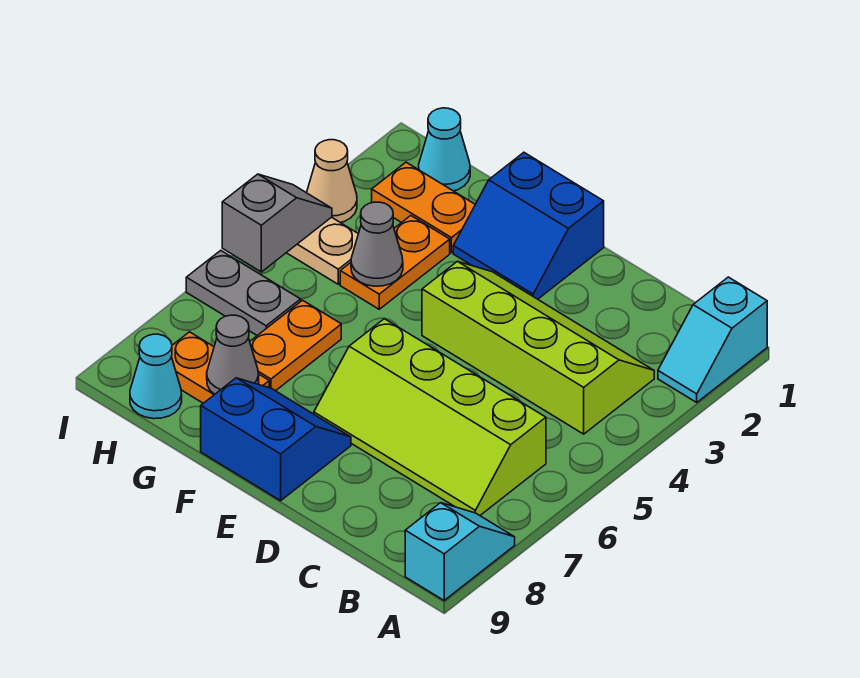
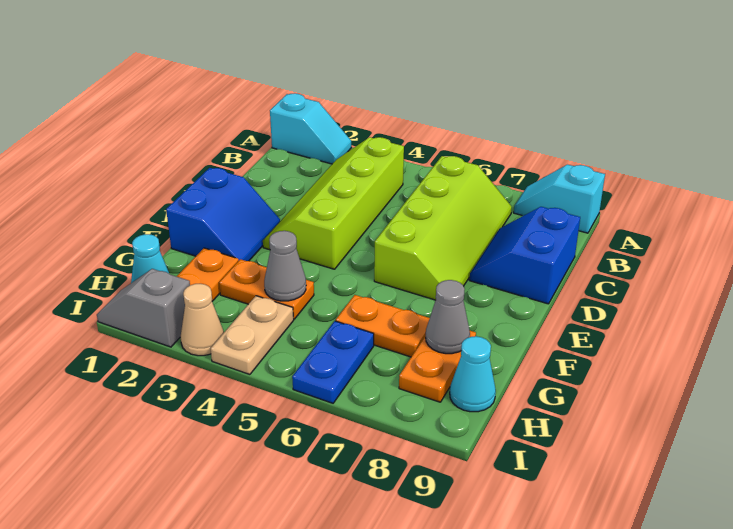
blue slope E8:F9 level 1 top 9 -> blue slope C8:D9 level 1 top 9
grey plate H6:I6 level 1 -> blue plate H6:I6 level 1
grey slope I4:I5 level 2 top 5 -> grey slope I1:I2 level 1 top 2

